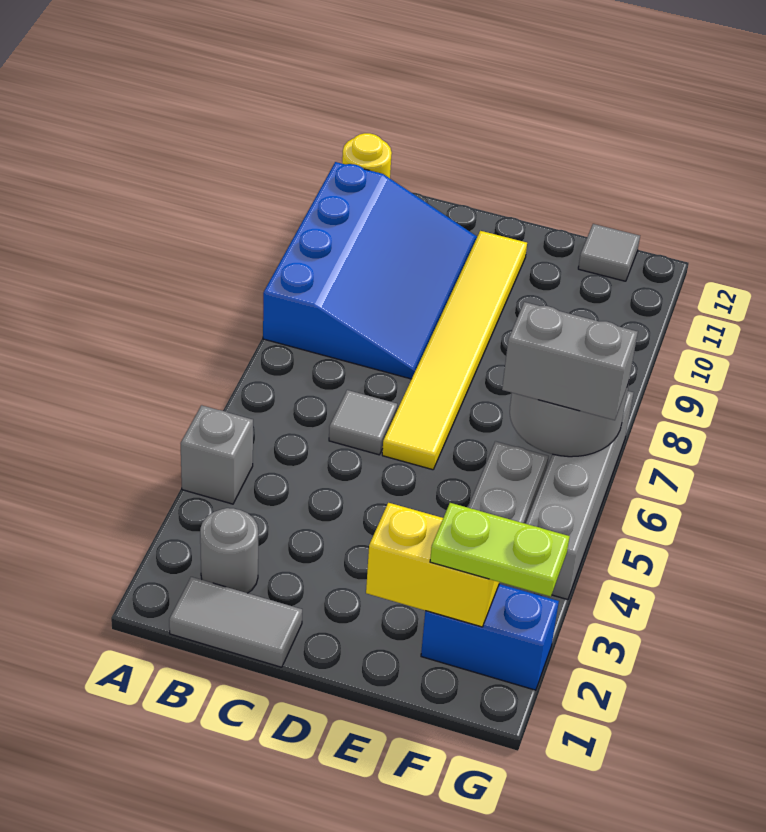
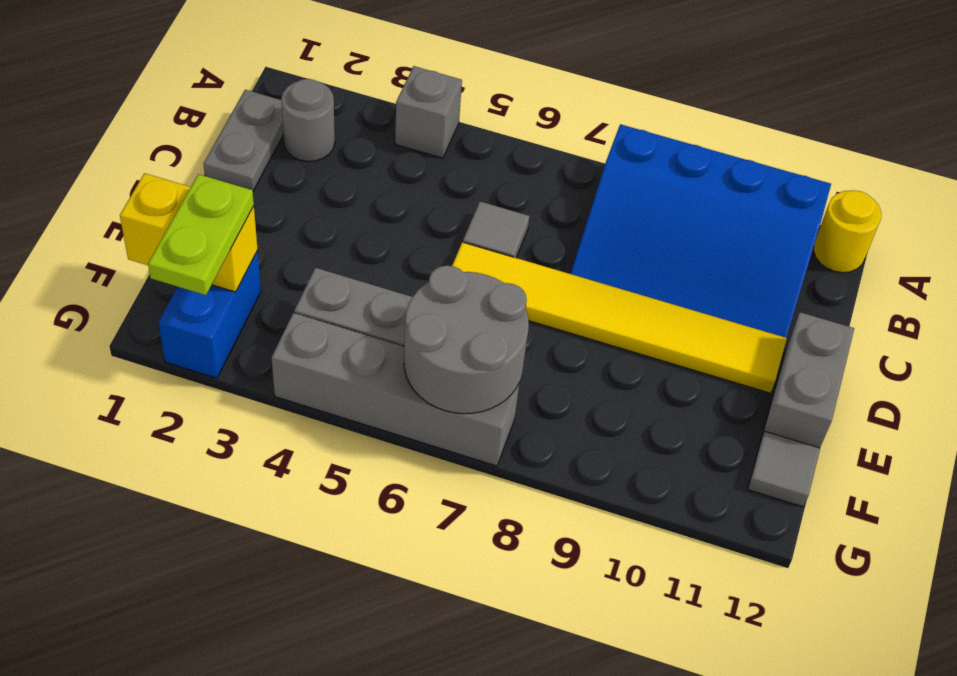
grey tile B1:C1 level 1 -> grey plate B1:C1 level 1
yellow brick E2:F2 level 2 -> yellow brick F1:F2 level 2
grey brick F6:G6 level 3 -> grey brick D12:E12 level 1

